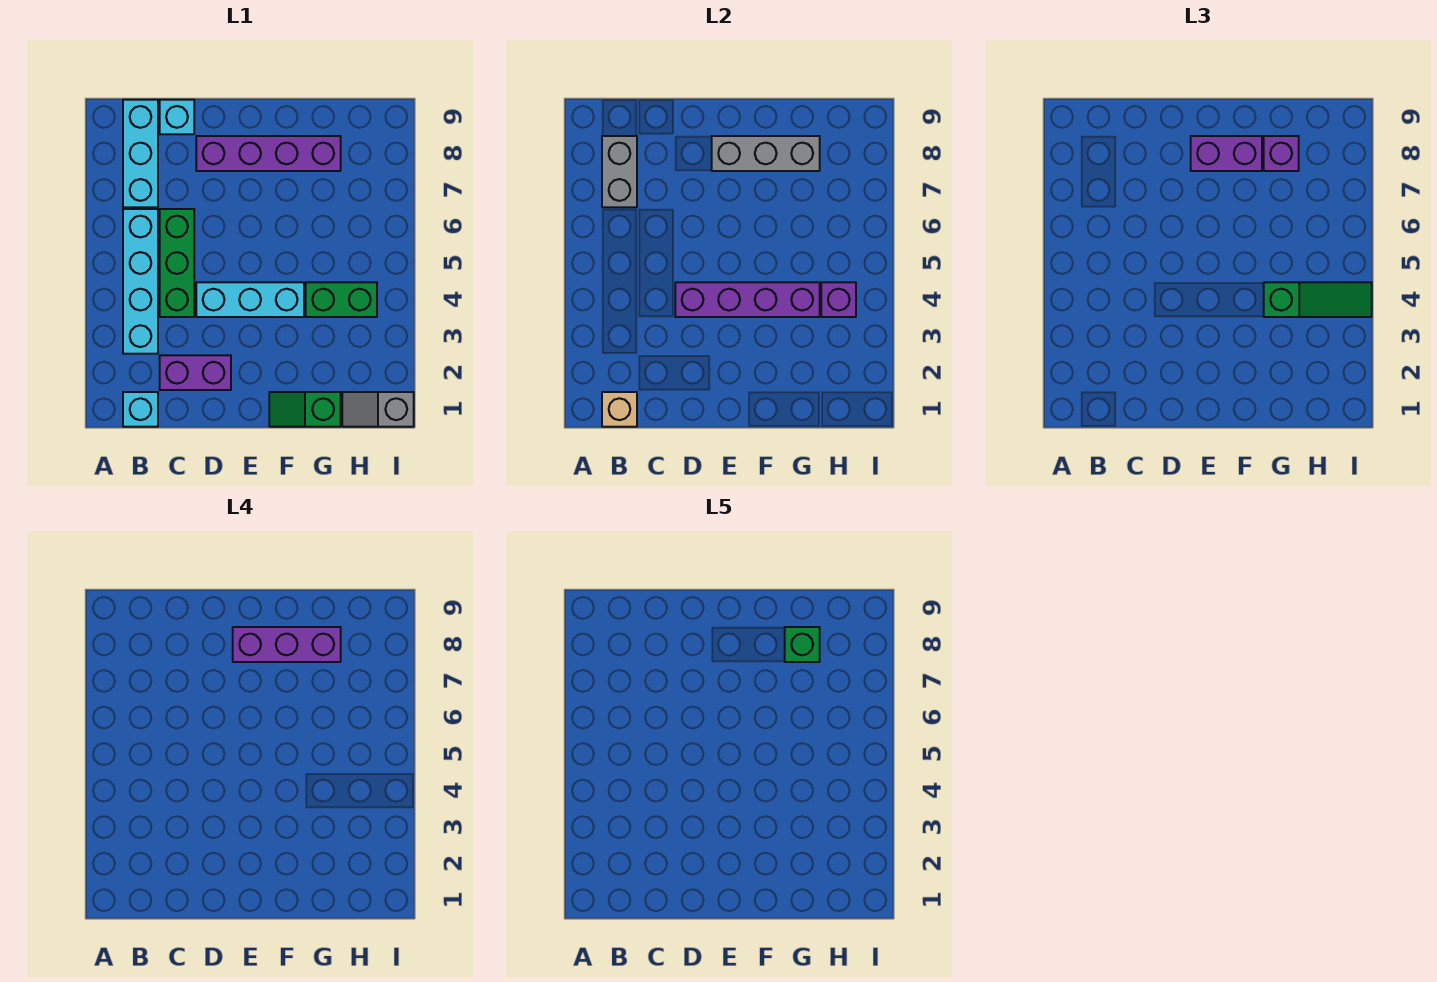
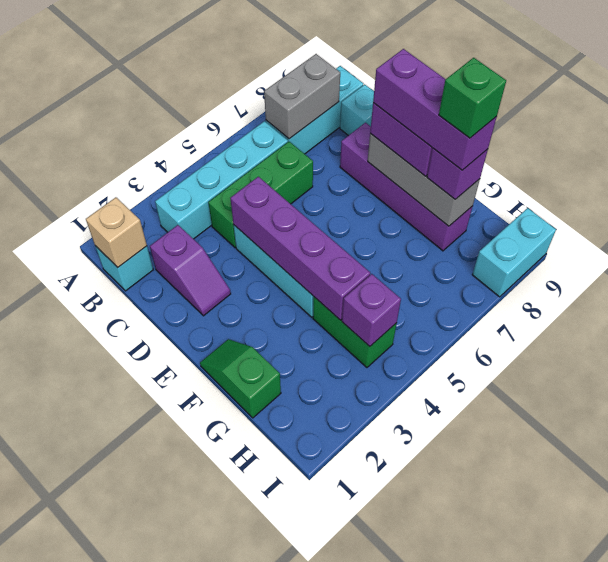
purple brick C2:D2 level 1 -> purple slope C2:D2 level 1 top C
green slope G4:I4 level 3 top G -> none
grey slope H1:I1 level 1 top I -> none
none -> cyan brick I8:I9 level 1

